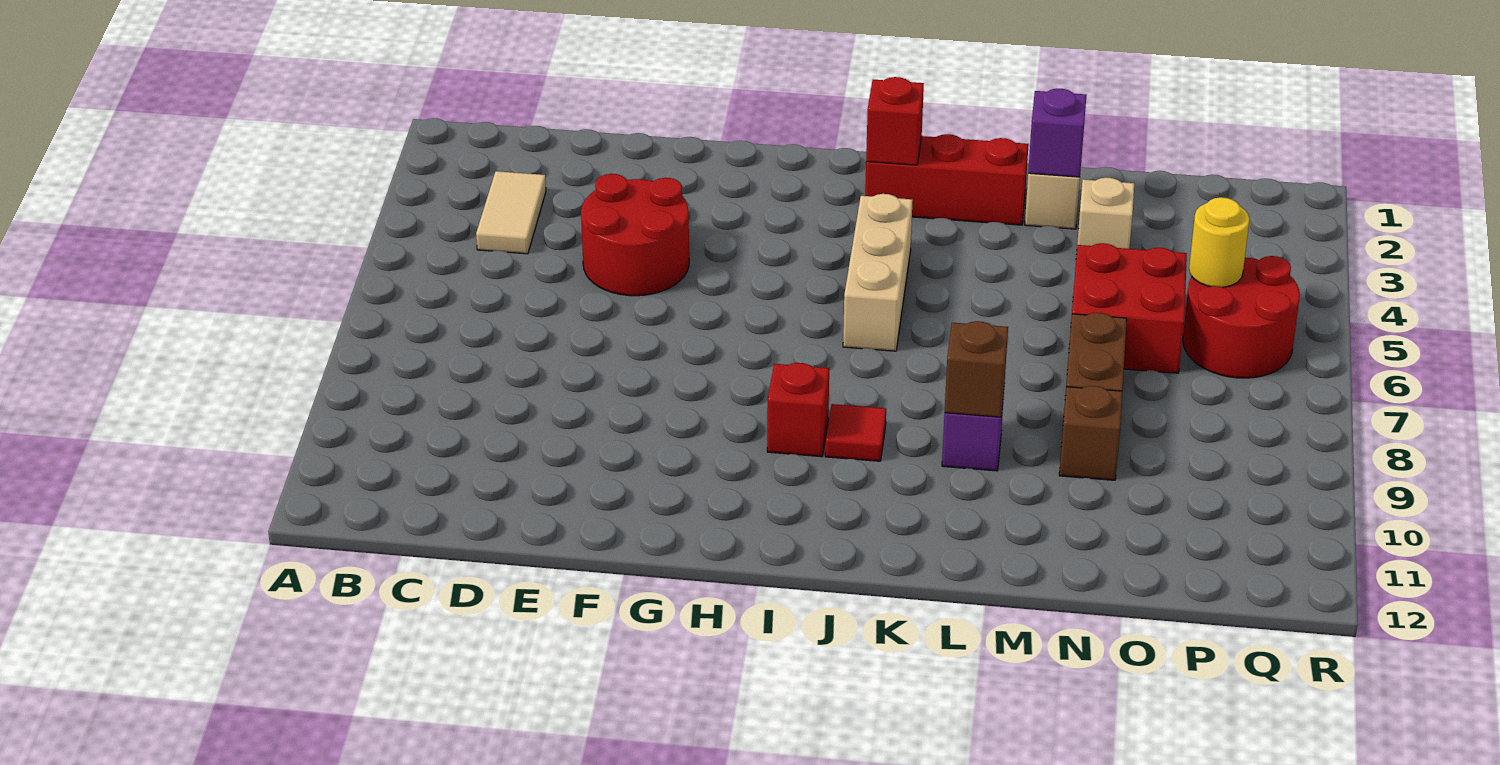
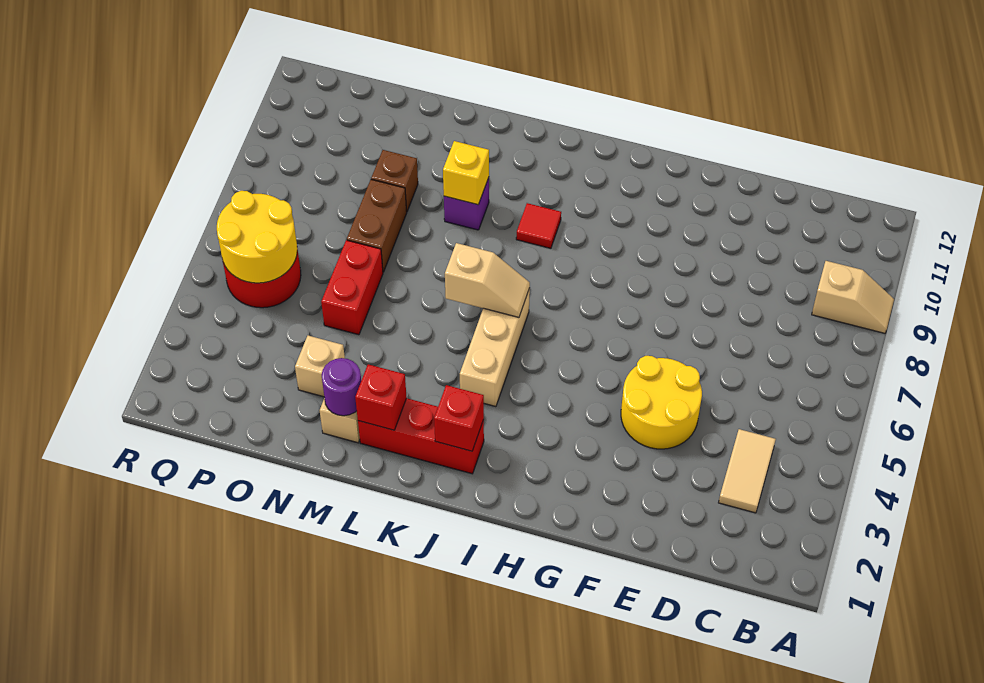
none -> tan slope A9:B9 level 1 top B
red round brick E4:F5 level 1 -> yellow round brick E4:F5 level 1
red brick I9 level 1 -> red brick L2 level 2
none -> tan slope J6:K6 level 2 top K
brown brick L9 level 2 -> yellow brick L9 level 2
purple brick M2 level 2 -> purple round brick M2 level 2
red brick N5:O6 level 1 -> red brick N5:N6 level 1
yellow round brick P5 level 2 -> yellow round brick P5:Q6 level 2

